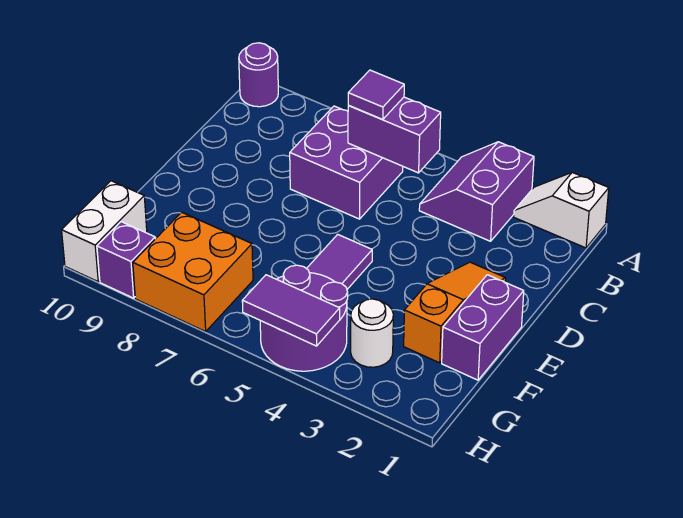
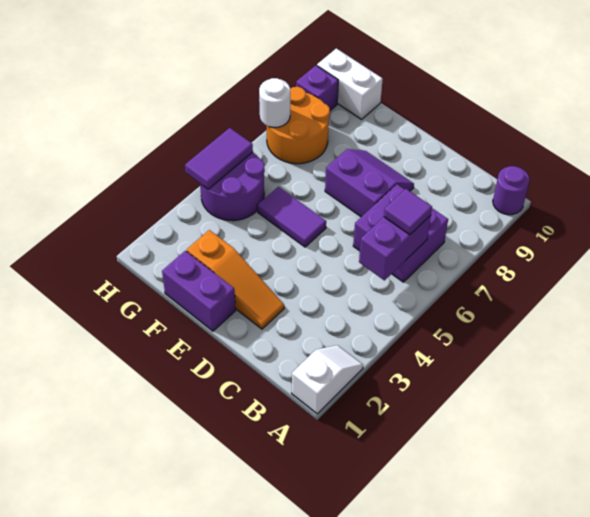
purple slope A3:B4 level 1 top 3 -> purple slope D7:E8 level 1 top 7
white round brick G3 level 1 -> white round brick H7 level 2
orange brick G7:H8 level 1 -> orange round brick G7:H8 level 1

